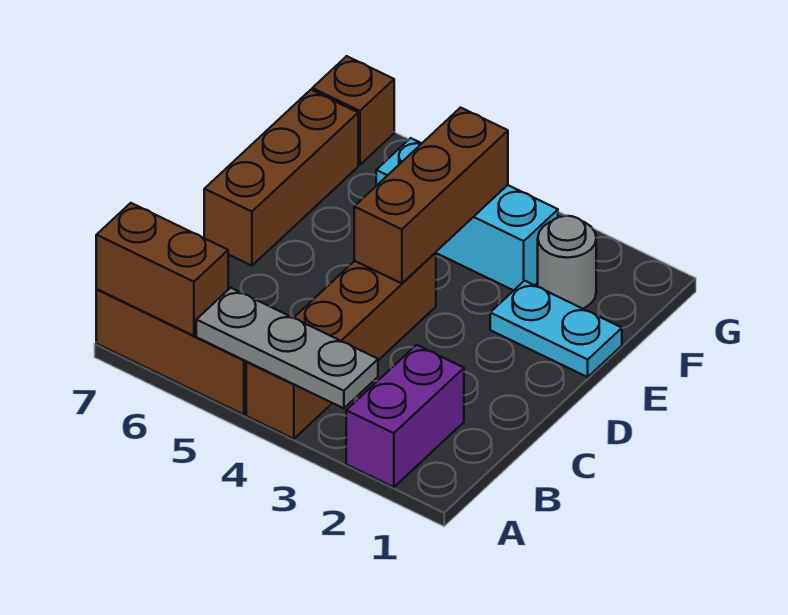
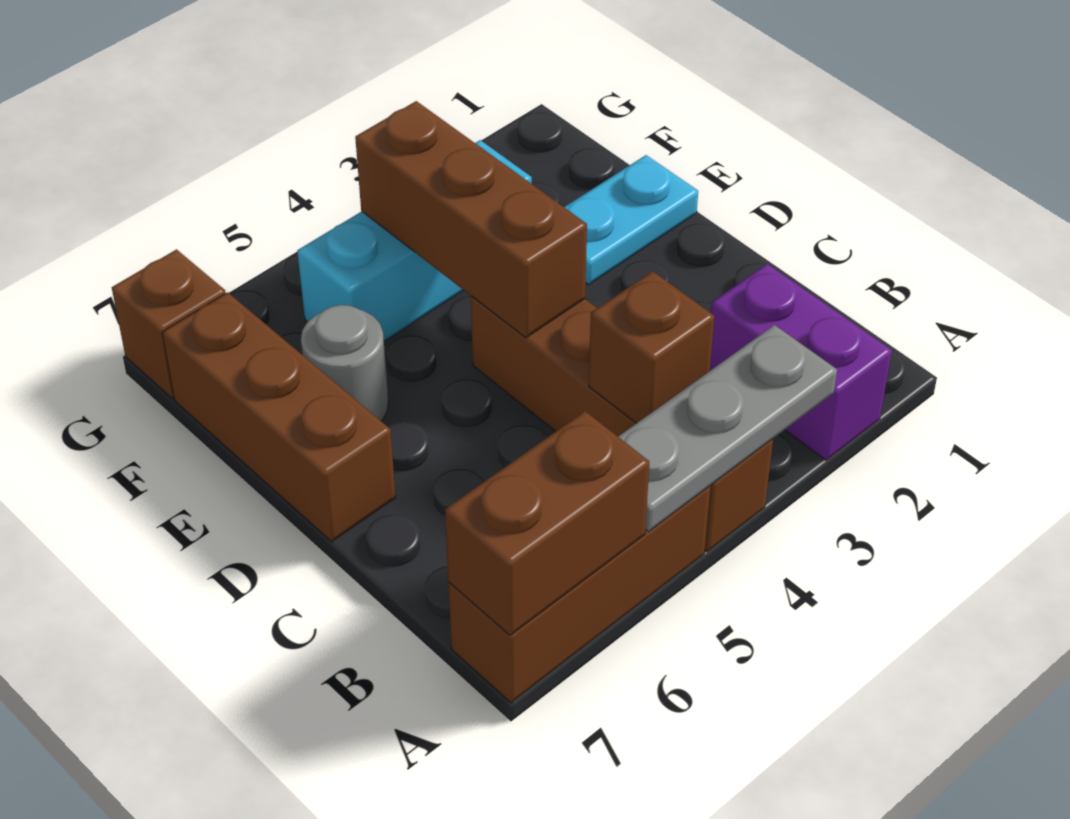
none -> brown brick B4 level 2
grey round brick F2 level 1 -> grey round brick E6 level 1

